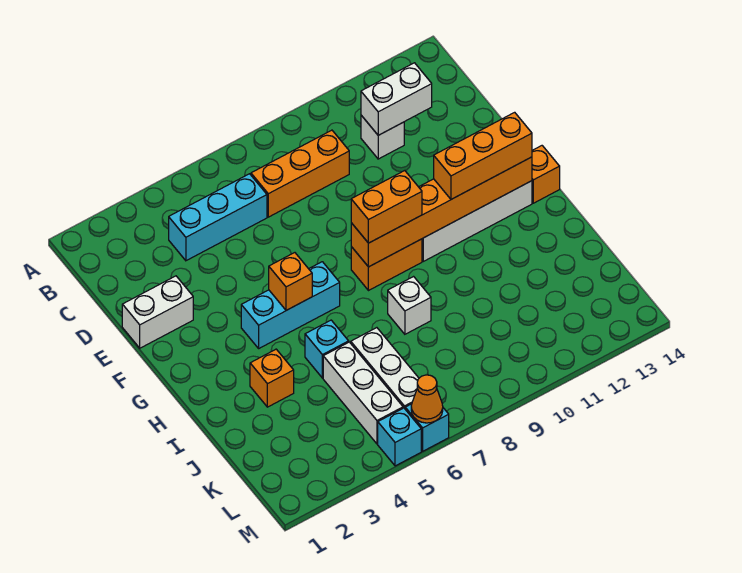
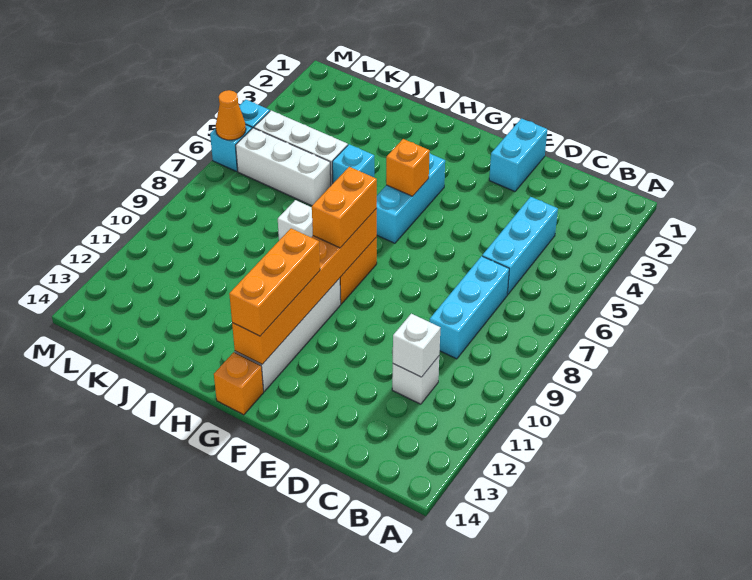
orange brick C7:C9 level 1 -> cyan brick C7:C9 level 1
white brick C11:C12 level 2 -> white brick C11 level 2
white brick E1:E2 level 1 -> cyan brick E1:E2 level 1
orange brick I3 level 1 -> none

